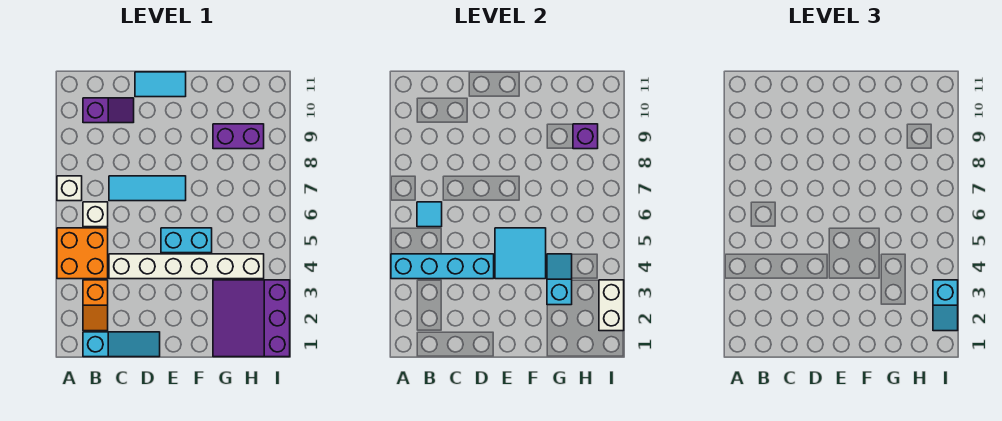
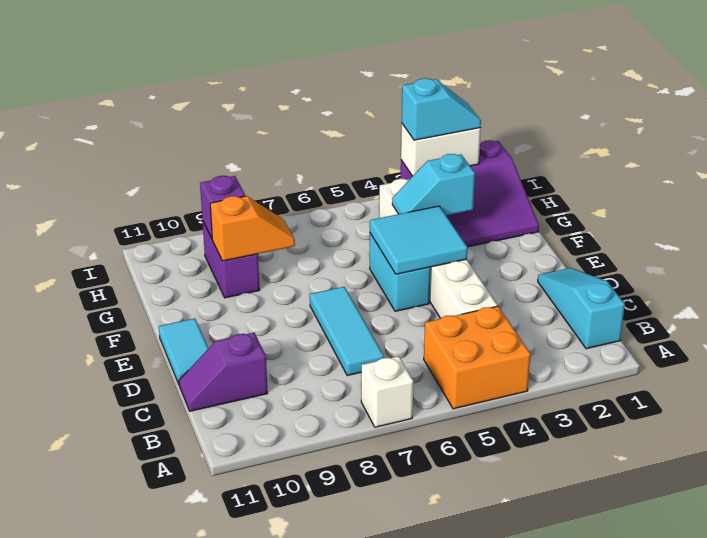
cyan brick A4:D4 level 2 -> none
orange slope B2:B3 level 1 top 3 -> orange slope G8:G9 level 2 top 9
white brick B6 level 1 -> none
cyan tile B6 level 2 -> none
purple slope B10:C10 level 1 top B -> purple slope C10:C11 level 1 top 10

